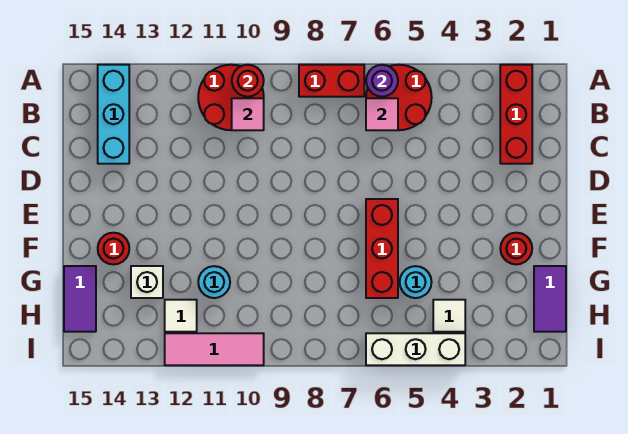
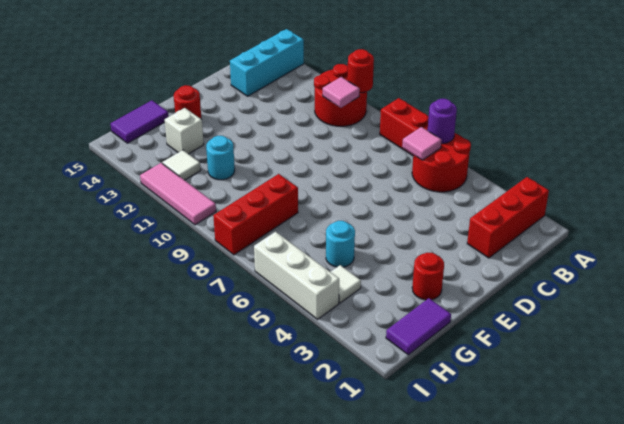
red brick E6:G6 level 1 -> red brick G8:I8 level 1

